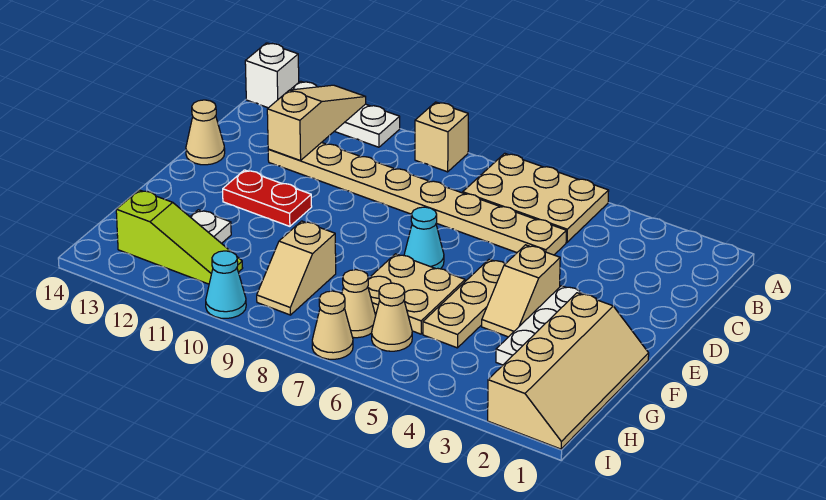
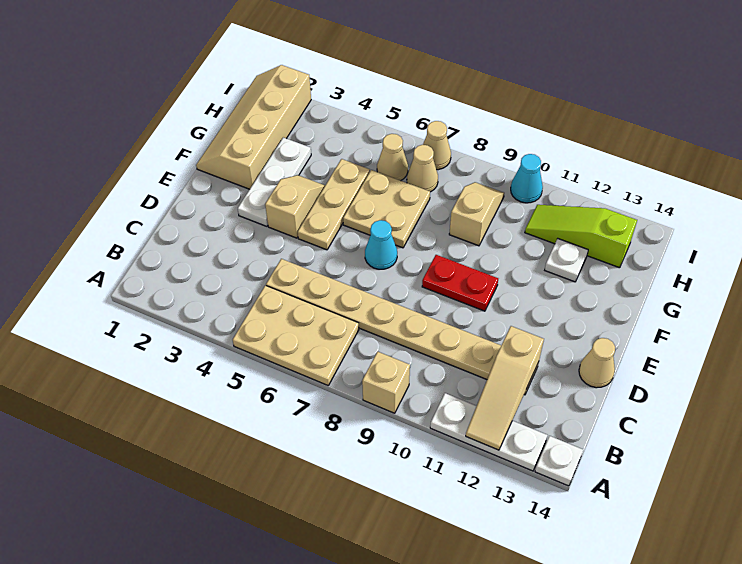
white brick A14 level 1 -> white plate A14 level 1
red plate E11:E12 level 1 -> red plate E9:E10 level 1

